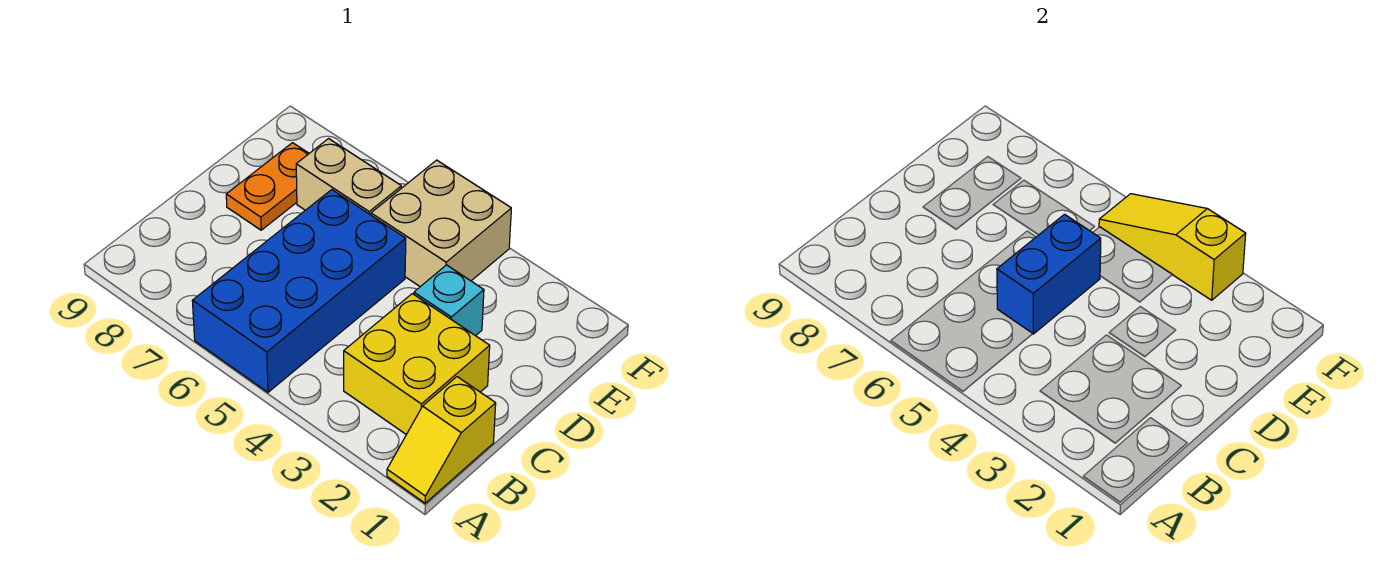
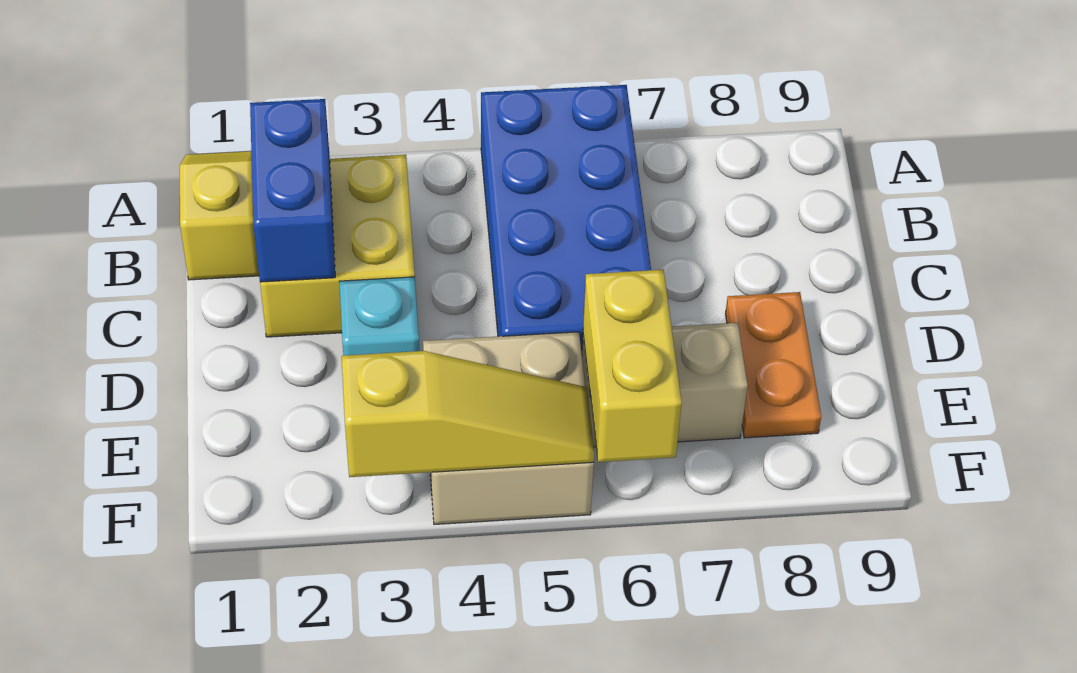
blue brick C5:D5 level 2 -> blue brick B2:C2 level 2
none -> yellow brick E6:F6 level 2

